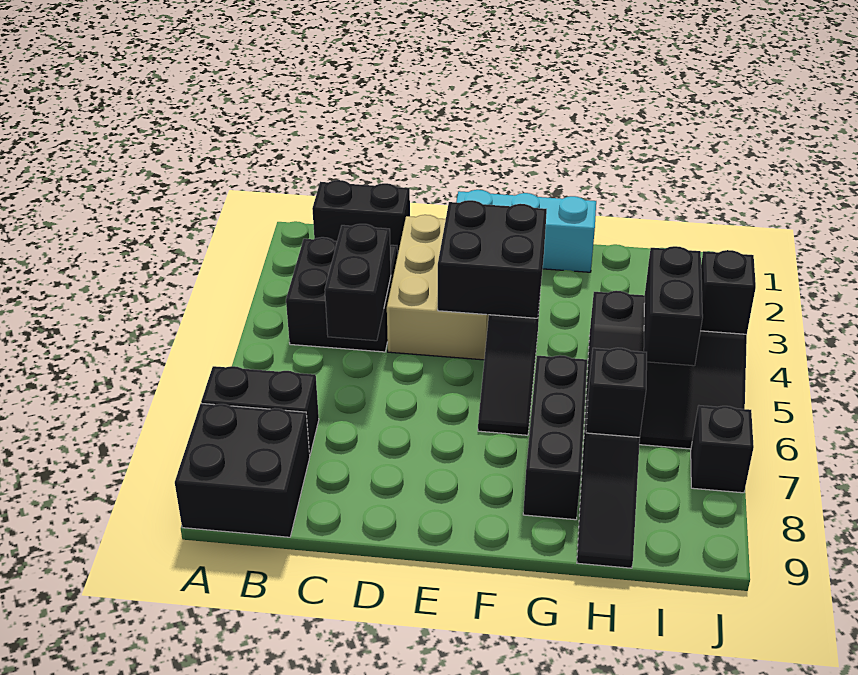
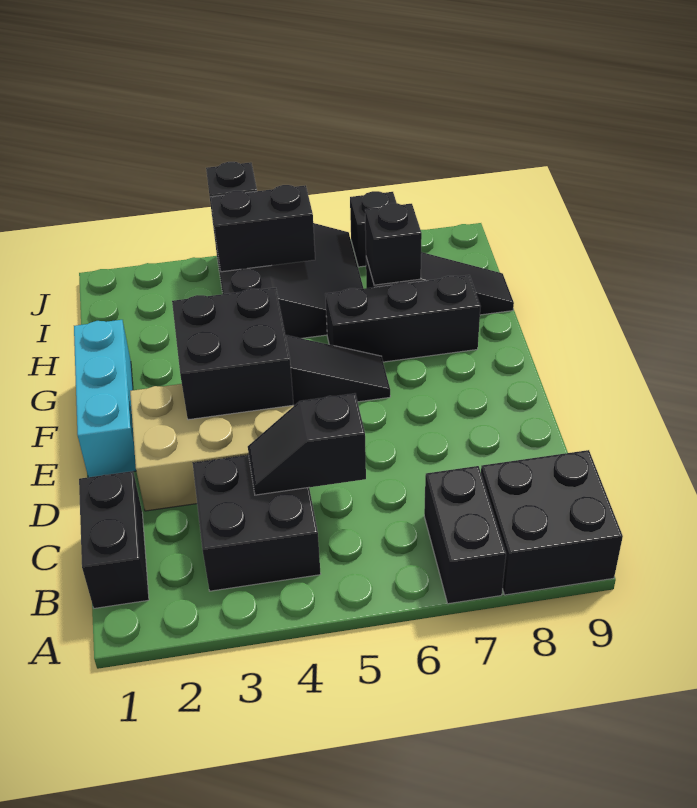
black brick C4:C5 level 2 -> black slope C4:C5 level 2 top 5

